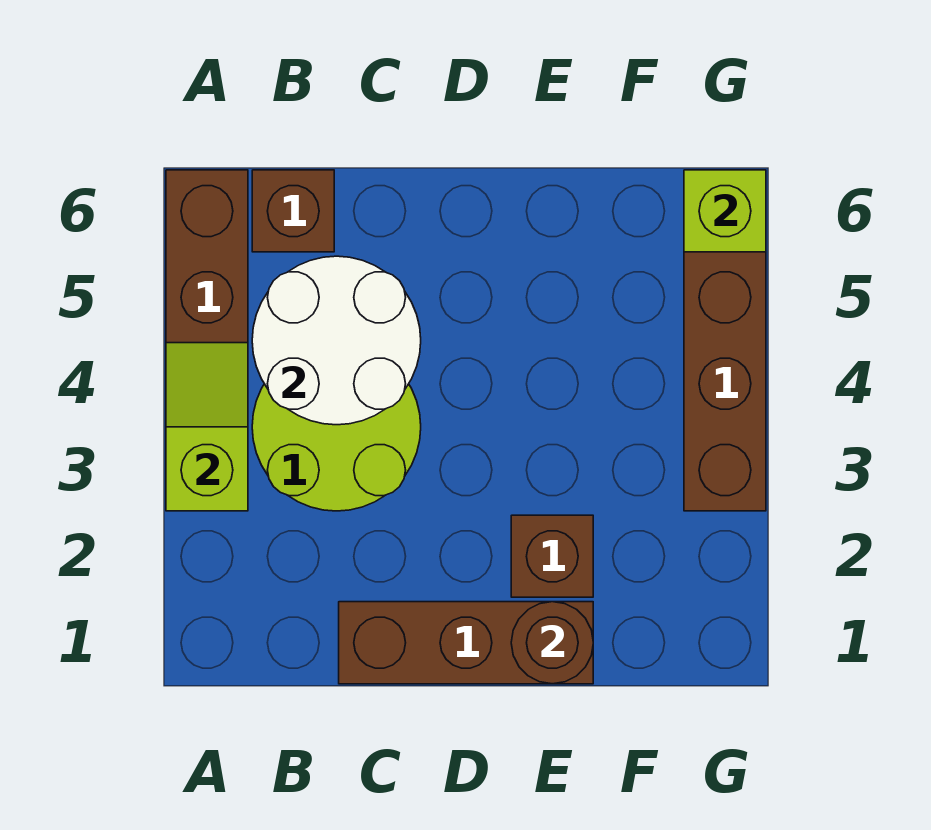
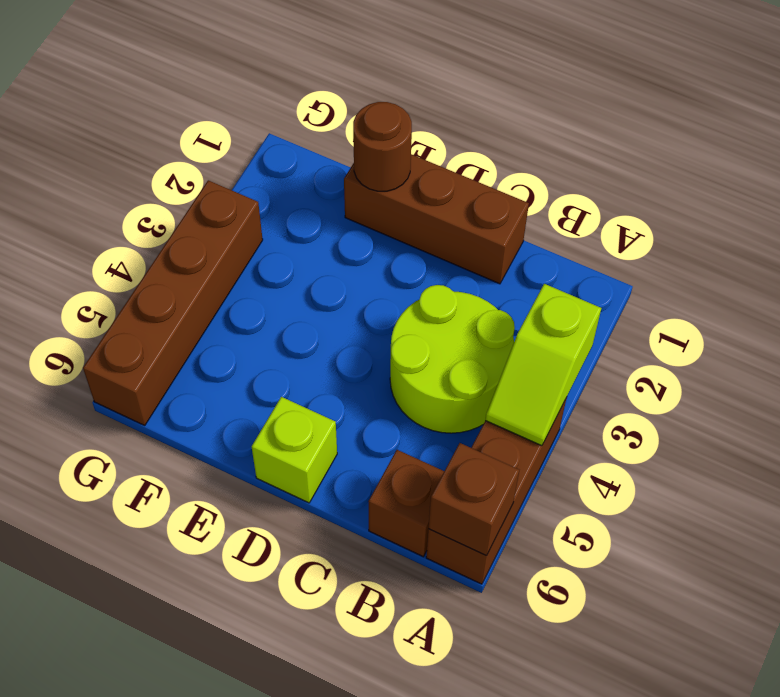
white round brick B4:C5 level 2 -> none
brown brick E2 level 1 -> brown brick A6 level 2
lime brick G6 level 2 -> lime brick D6 level 1

